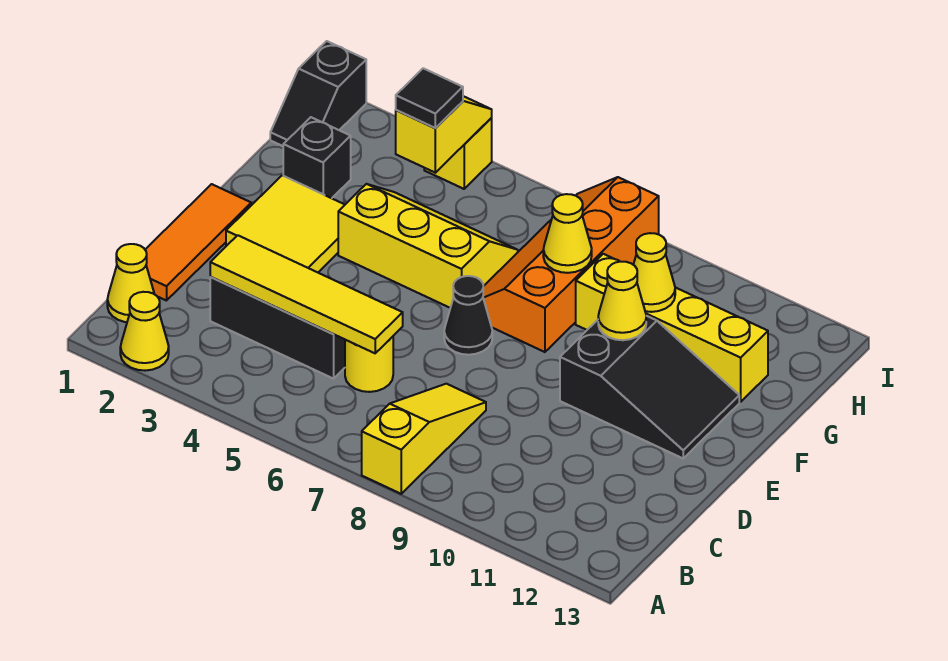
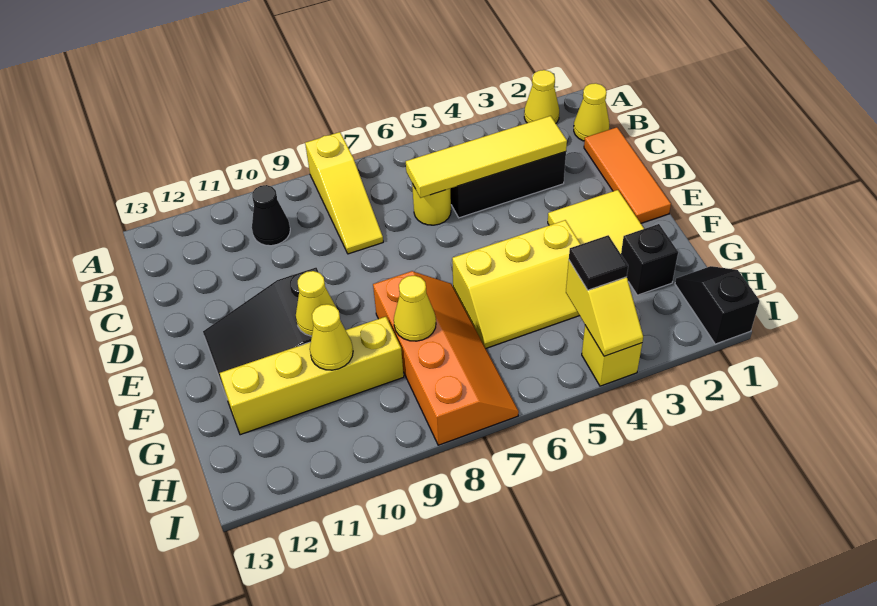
black cone E7 level 1 -> black cone B10 level 1

